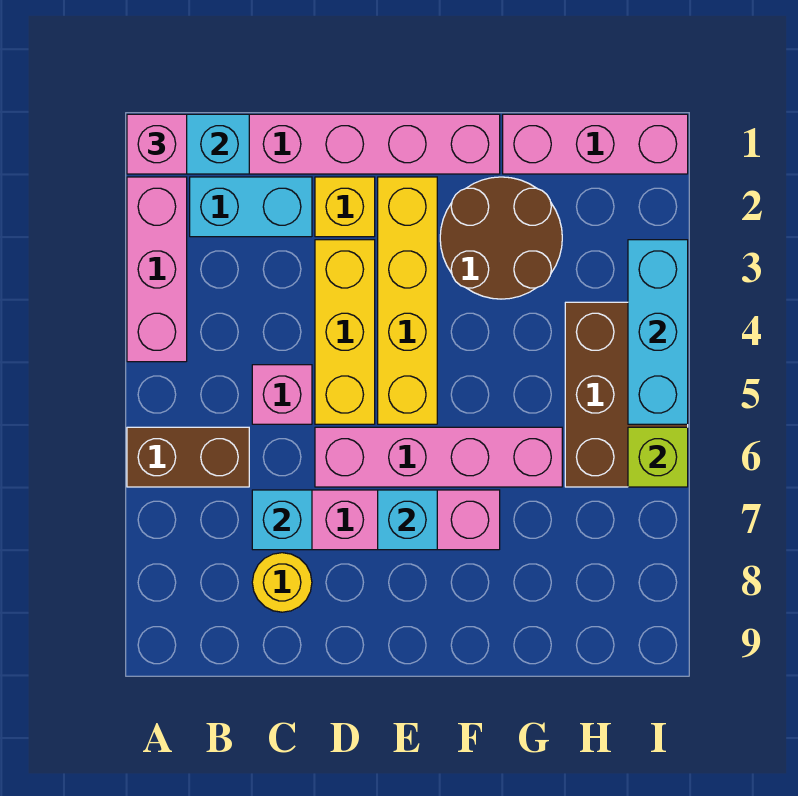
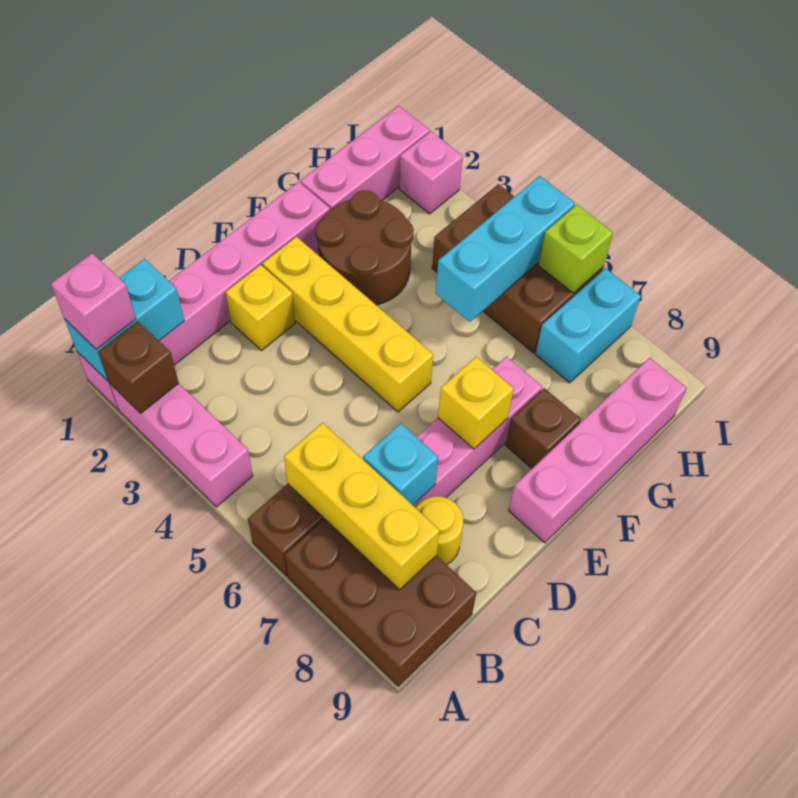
none -> brown brick A2 level 2
none -> brown brick A7:B9 level 1
cyan brick B2:C2 level 1 -> cyan brick H7:I7 level 1
pink brick C5 level 1 -> pink brick I2 level 1
yellow brick D3:D5 level 1 -> yellow brick B6:B8 level 2
pink brick D6:G6 level 1 -> pink brick E9:H9 level 1
cyan brick E7 level 2 -> yellow brick E7 level 2
none -> brown brick F8 level 1
cyan brick I3:I5 level 2 -> cyan brick G5:I5 level 2

